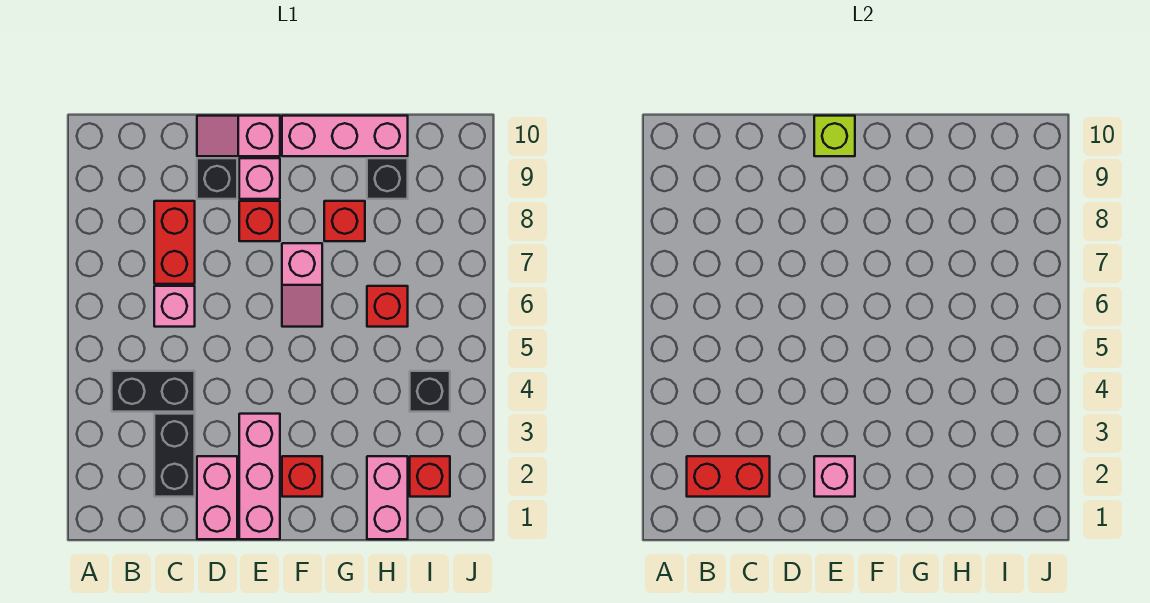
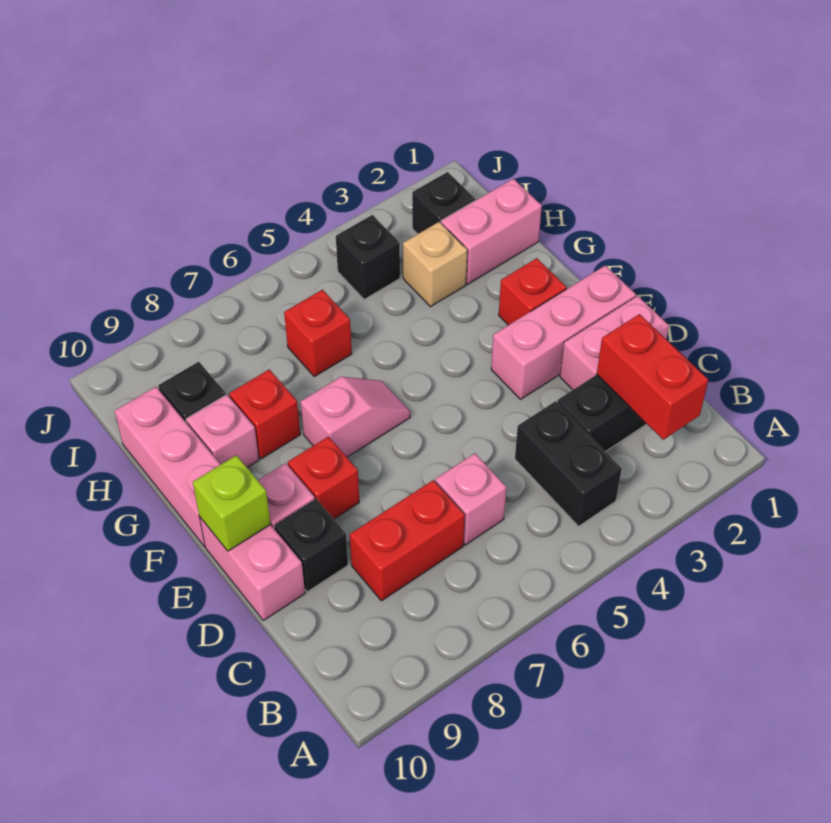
pink slope D10:E10 level 1 top E -> pink brick D10:E10 level 1
pink brick E2 level 2 -> pink brick G9 level 1
none -> tan brick H3 level 1
red brick I2 level 1 -> black brick I2 level 1

